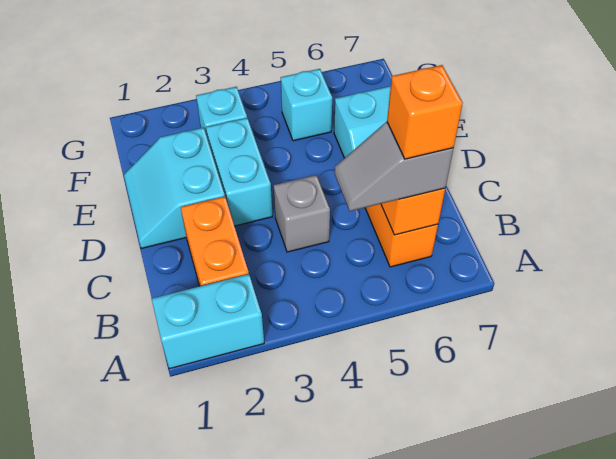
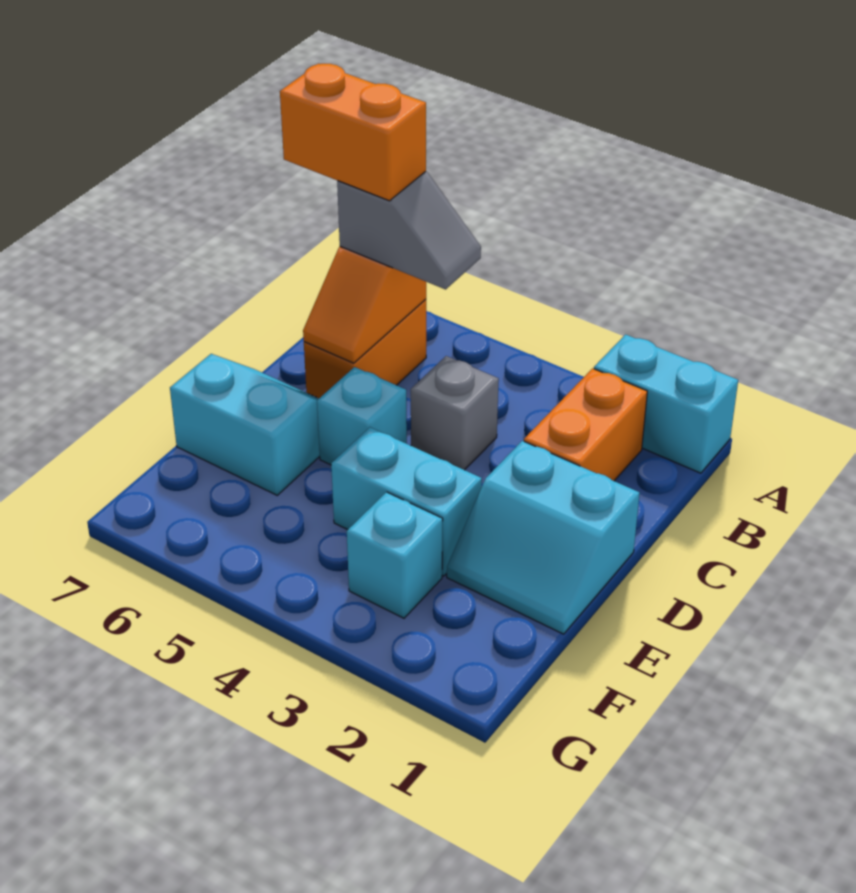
orange brick B6 level 4 -> orange brick B6:B7 level 4
cyan slope D1:E2 level 1 top 2 -> cyan slope D1:E2 level 1 top D
cyan brick D3:E3 level 1 -> cyan brick E3:E4 level 1
cyan brick F5 level 1 -> cyan brick D5 level 1

